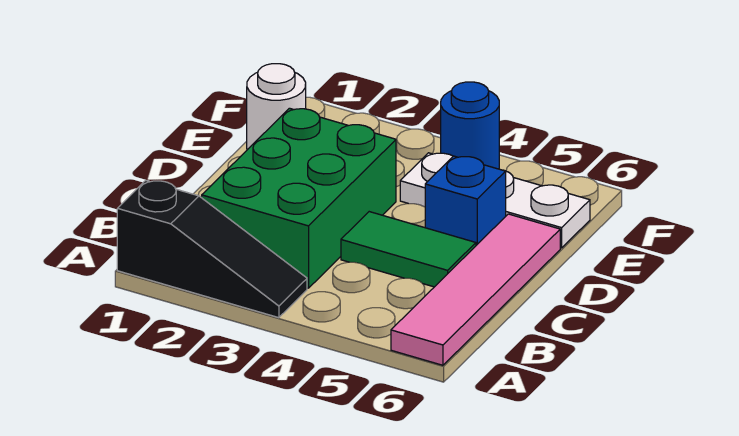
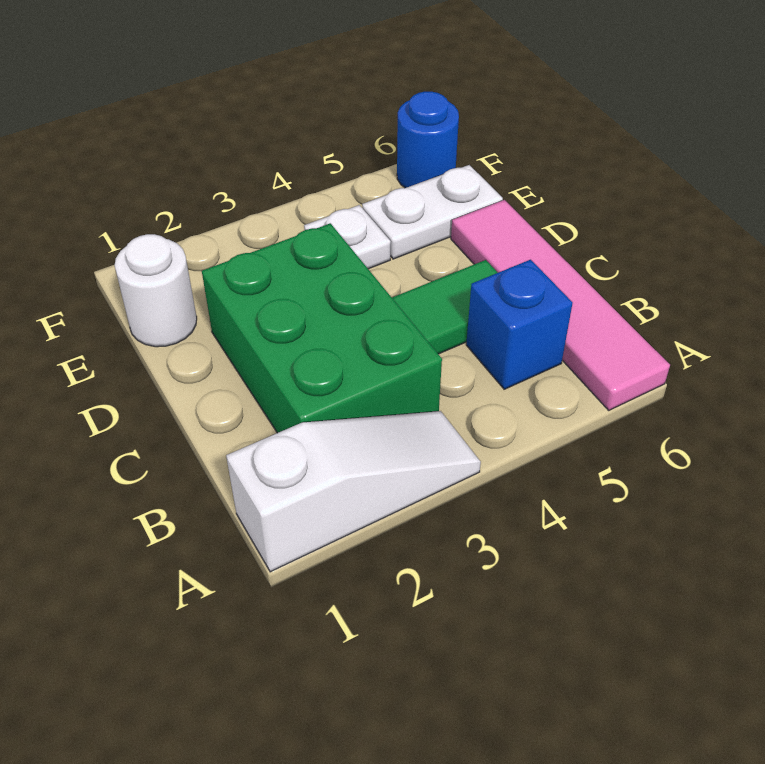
black slope A1:A3 level 1 top 1 -> white slope A1:A3 level 1 top 1
blue brick D5 level 1 -> blue brick B5 level 1
blue round brick F4 level 1 -> blue round brick F6 level 1

